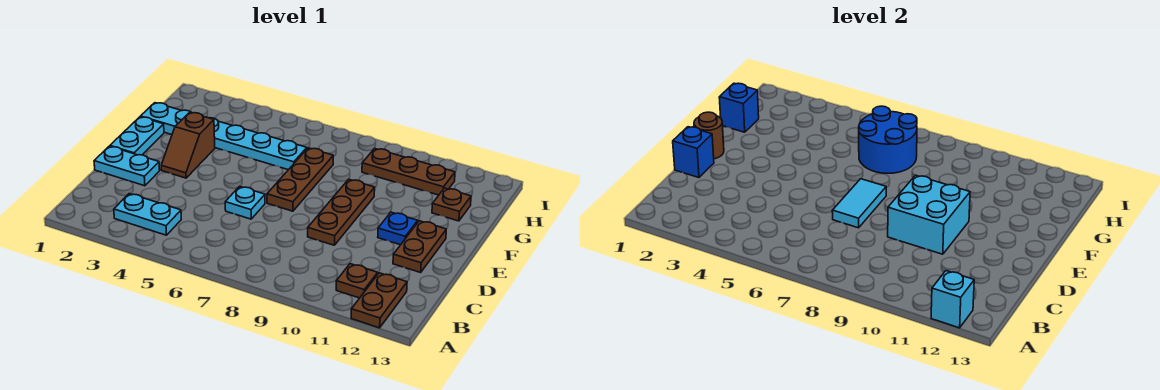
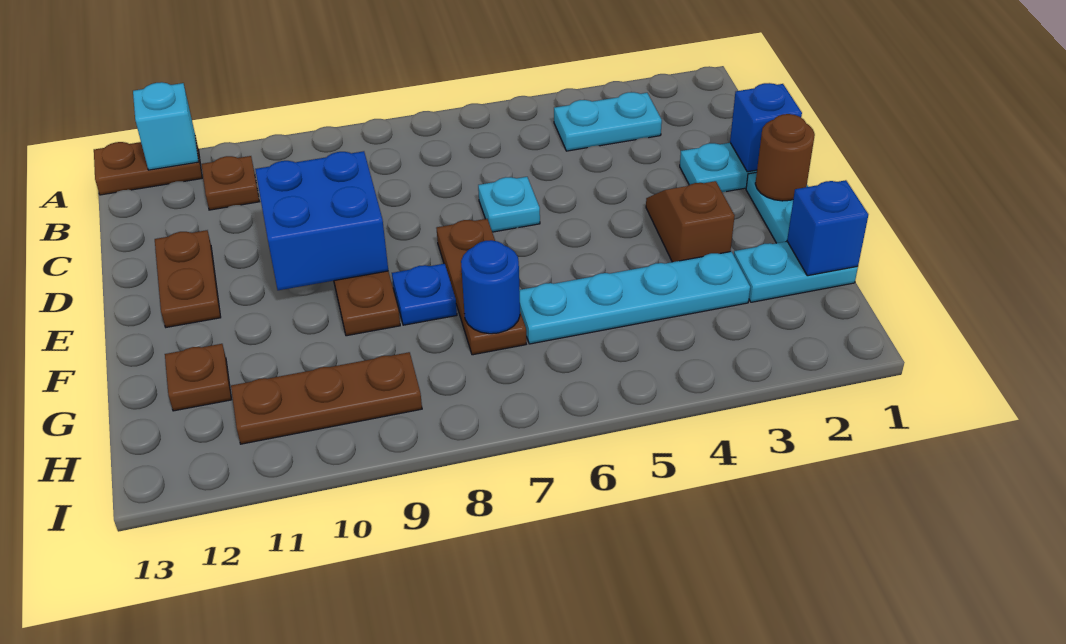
brown plate A12:B12 level 1 -> brown plate A12:A13 level 1
cyan tile D7:E7 level 2 -> none
cyan brick D9:E10 level 2 -> blue brick D9:E10 level 2
blue plate E11 level 1 -> blue plate F8 level 1
blue round brick G6:H7 level 2 -> blue round brick G7 level 2

